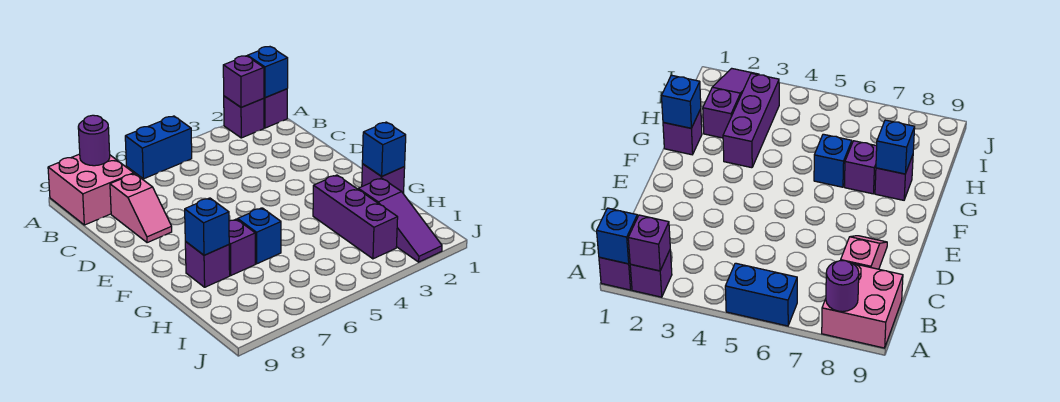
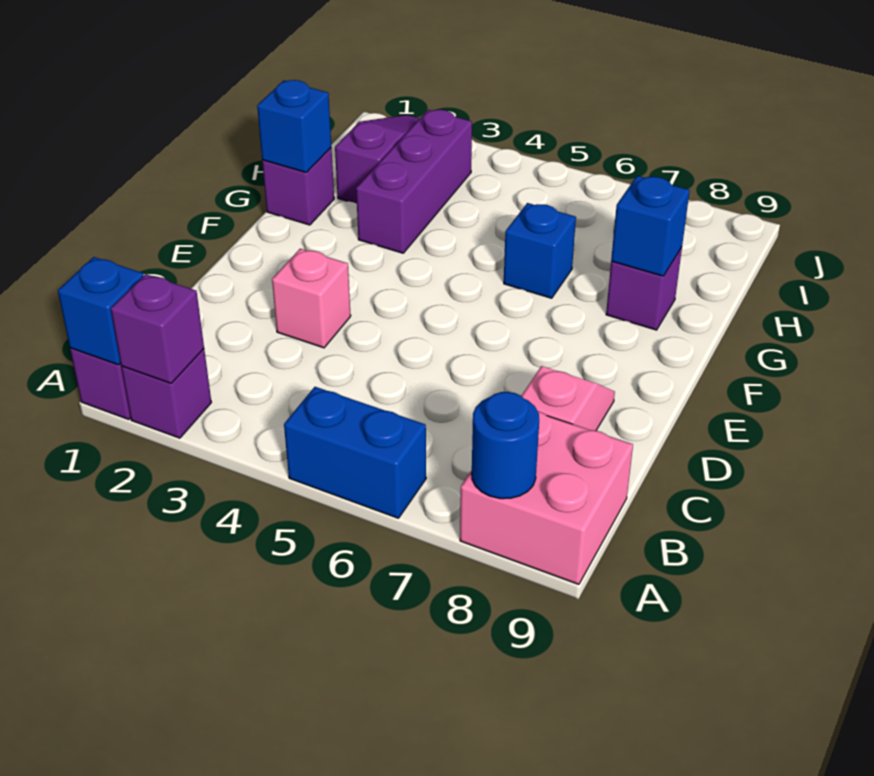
purple round brick A8 level 2 -> blue round brick A8 level 2
none -> pink brick D3 level 1
purple brick G7 level 1 -> none

